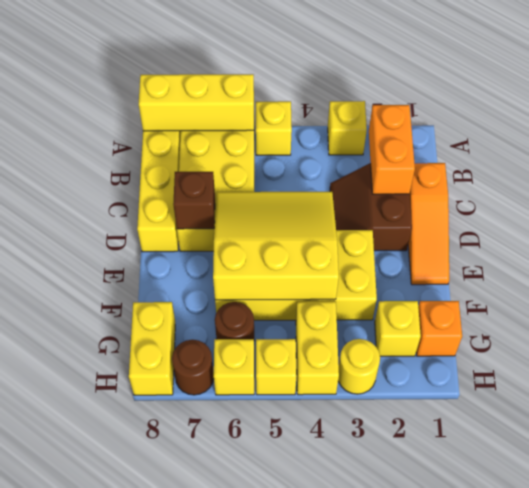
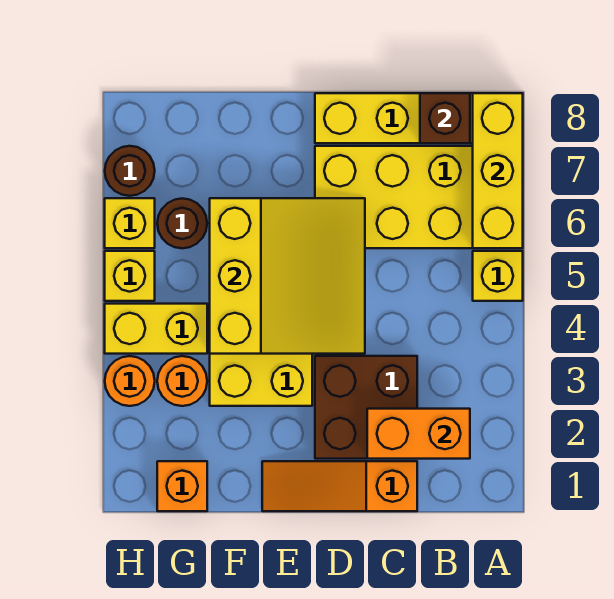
yellow brick A3 level 1 -> none
brown slope C2:D3 level 1 top 2 -> brown brick C2:D3 level 1
brown brick D7 level 2 -> brown brick B8 level 2
yellow brick G2 level 1 -> none
none -> orange round brick G3 level 1
yellow brick G8:H8 level 1 -> none
yellow round brick H3 level 1 -> orange round brick H3 level 1

